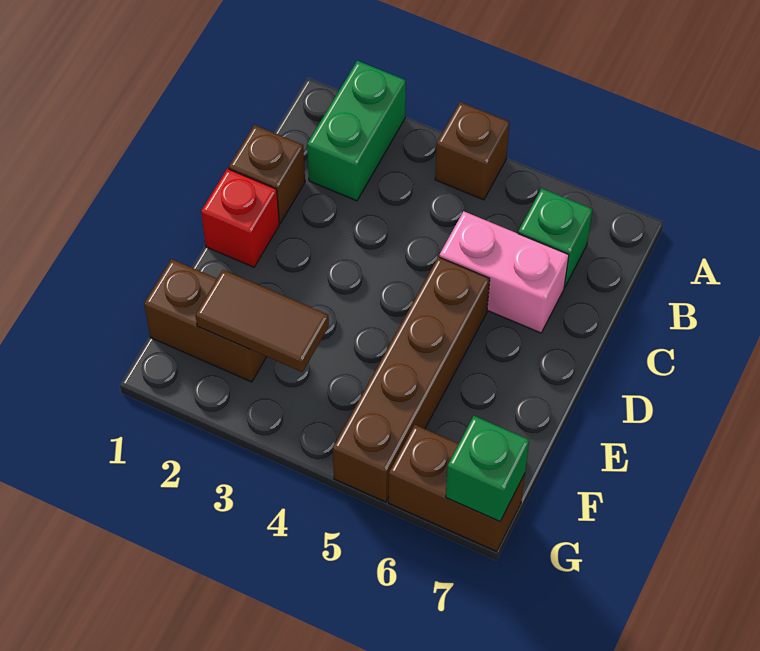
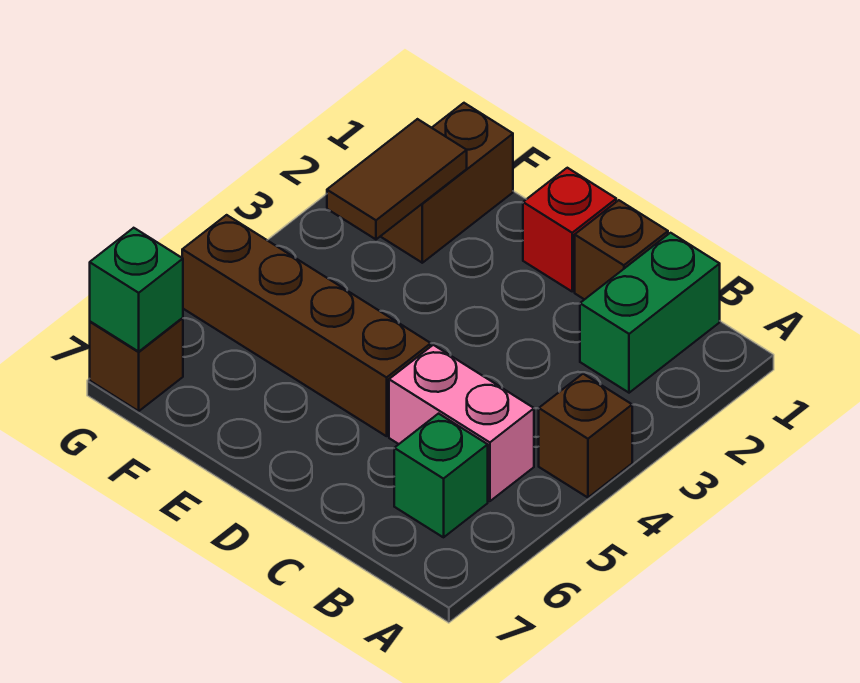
green brick A2:B2 level 1 -> green brick B1:B2 level 1
pink brick C5:C6 level 1 -> pink brick B5:C5 level 1
brown brick G6:G7 level 1 -> brown brick G7 level 1

